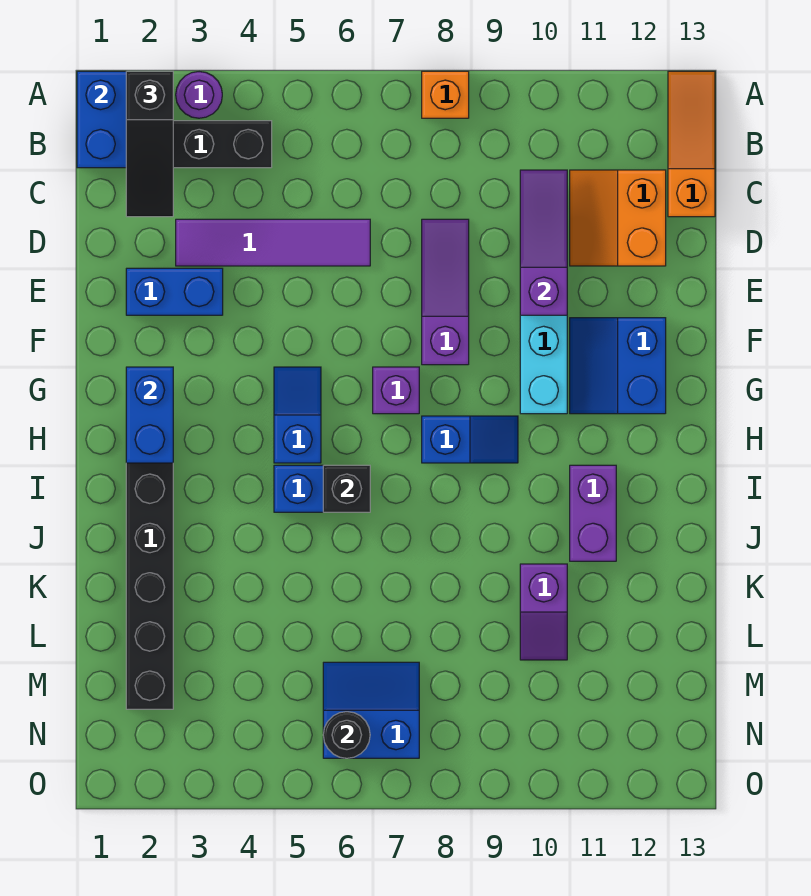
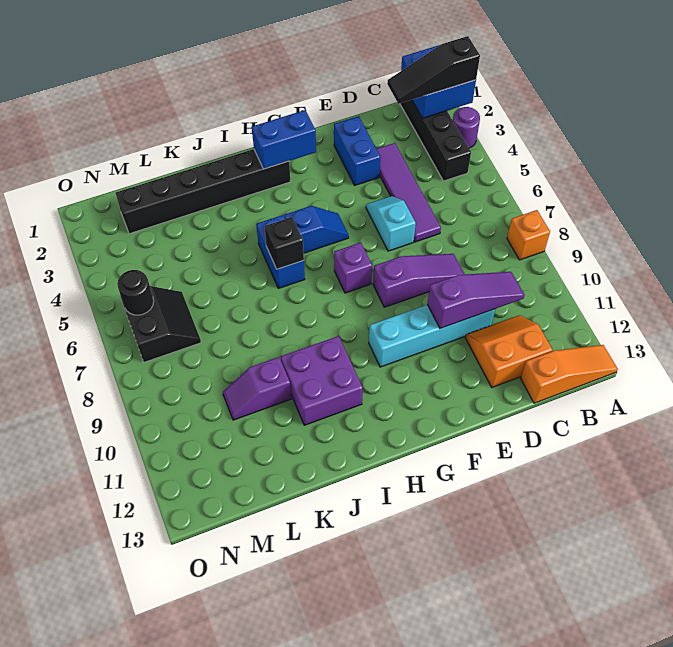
none -> cyan slope E5:E6 level 1 top 6
blue slope F11:G12 level 1 top 12 -> none
blue slope H8:H9 level 1 top 8 -> none
purple brick I11:J11 level 1 -> purple brick I10:J11 level 1
blue slope M6:N7 level 1 top N -> black slope M6:N7 level 1 top N

